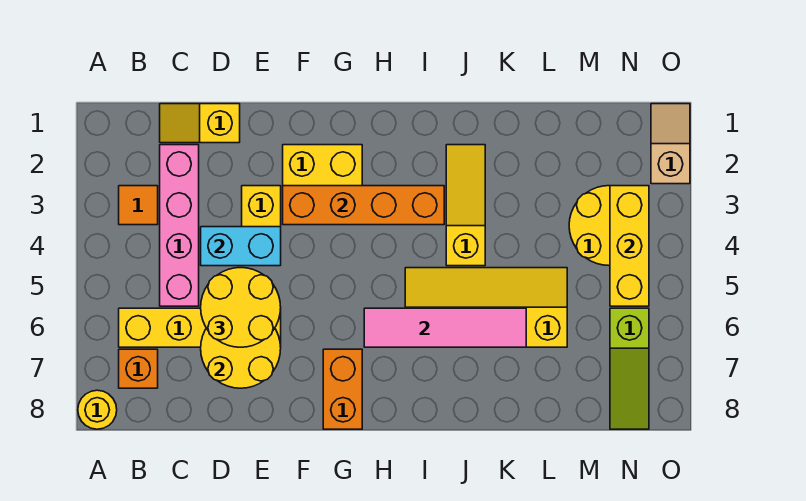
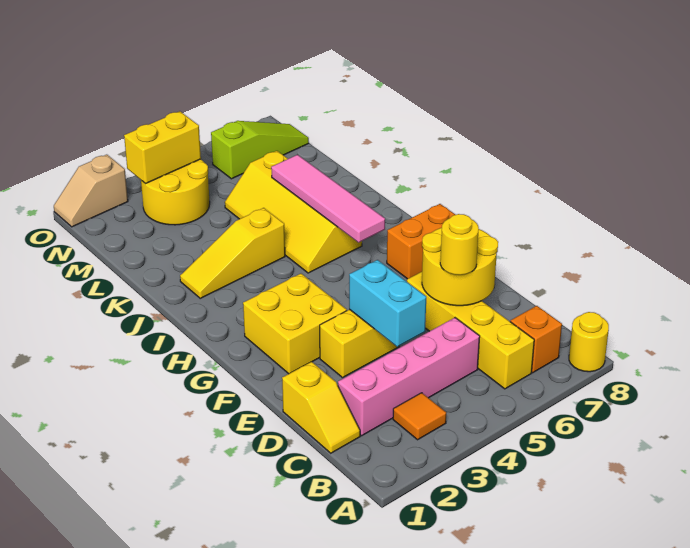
yellow round brick D5:E6 level 3 -> yellow round brick D6 level 3
orange brick F3:I3 level 2 -> none
yellow brick N3:N5 level 2 -> yellow brick N3:N4 level 2

